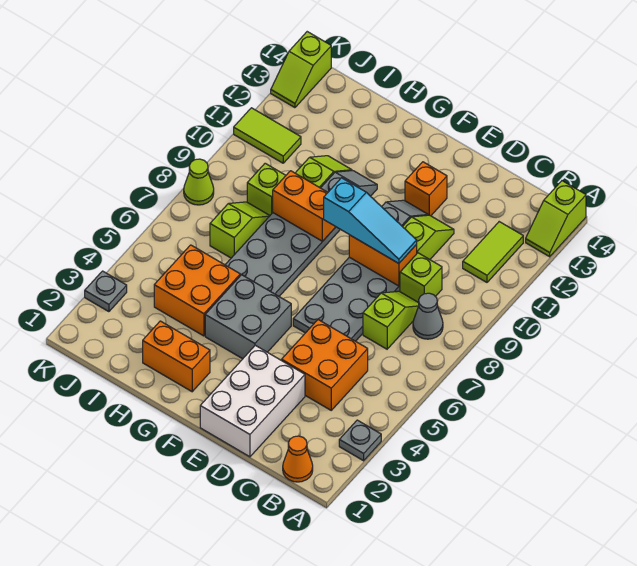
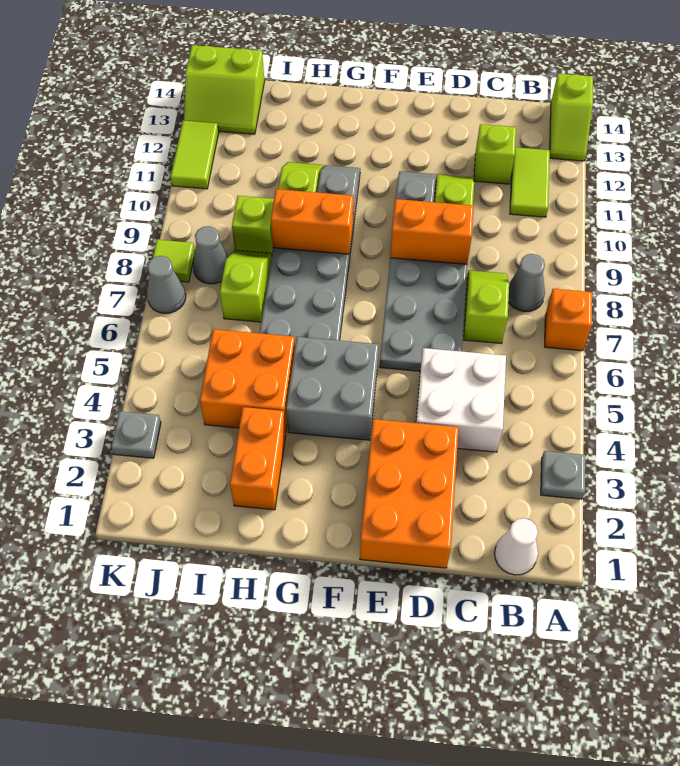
orange cone B1 level 1 -> white cone B1 level 1
orange brick C4:D5 level 1 -> white brick C4:D5 level 1
lime brick C9 level 1 -> lime brick C12 level 1
white brick D1:E3 level 1 -> orange brick D1:E3 level 1
cyan slope D9:F9 level 3 top F -> none
orange brick E12 level 1 -> orange brick A7 level 1
orange brick G2:H2 level 1 -> orange brick H2:H3 level 1
none -> grey cone J8 level 1
lime tile J11:K11 level 1 -> lime tile K11:K12 level 1
none -> grey cone K7 level 1
lime cone K8 level 1 -> lime tile K8 level 1
lime slope K13:K14 level 1 top 14 -> lime slope J13:K14 level 1 top 14

